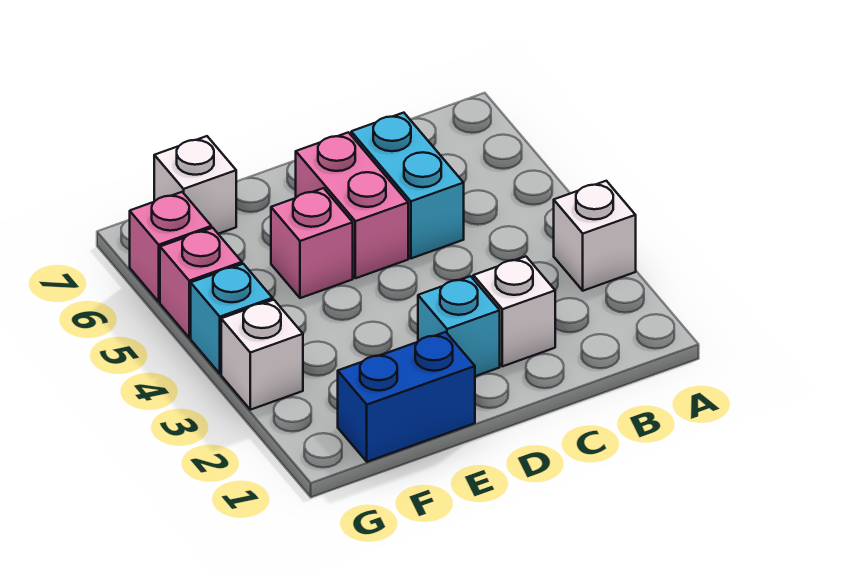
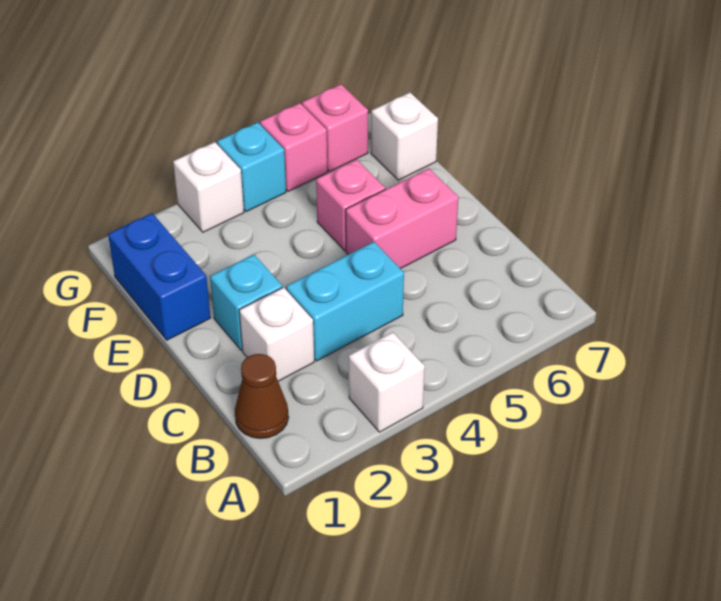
none -> brown cone B1 level 1
cyan brick C5:C6 level 1 -> cyan brick C3:C4 level 1

